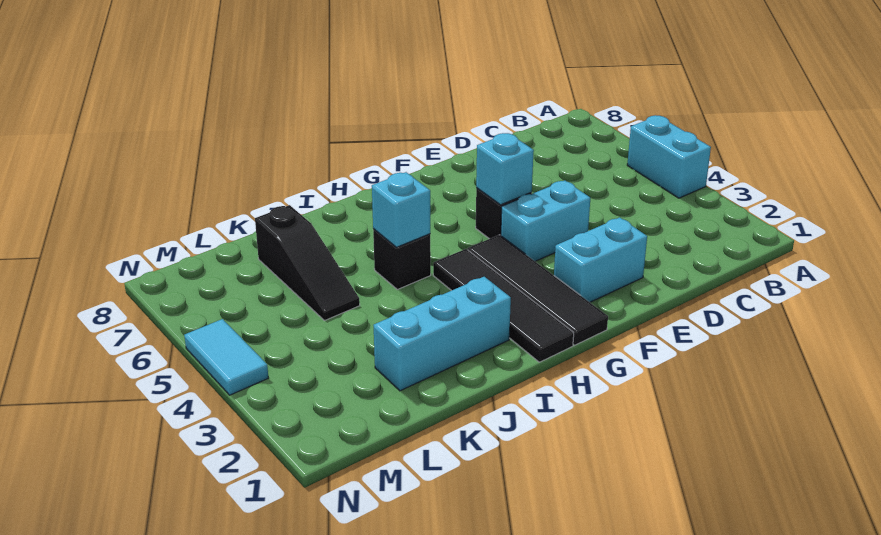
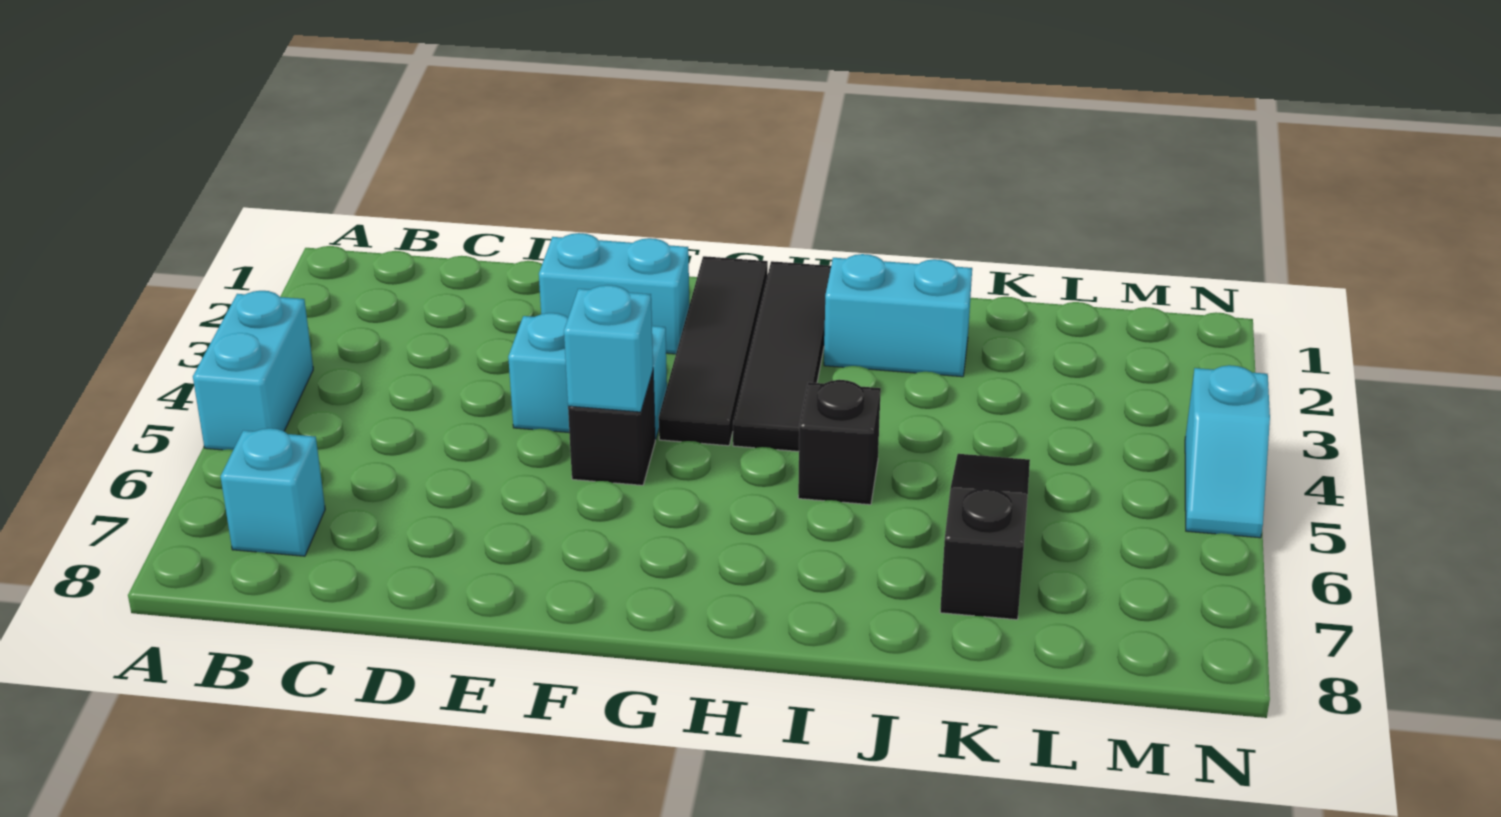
cyan brick I2:K2 level 1 -> cyan brick I2:J2 level 1
cyan brick I5 level 2 -> cyan brick B7 level 1
cyan tile N4:N5 level 1 -> cyan slope N4:N5 level 1 top 4

